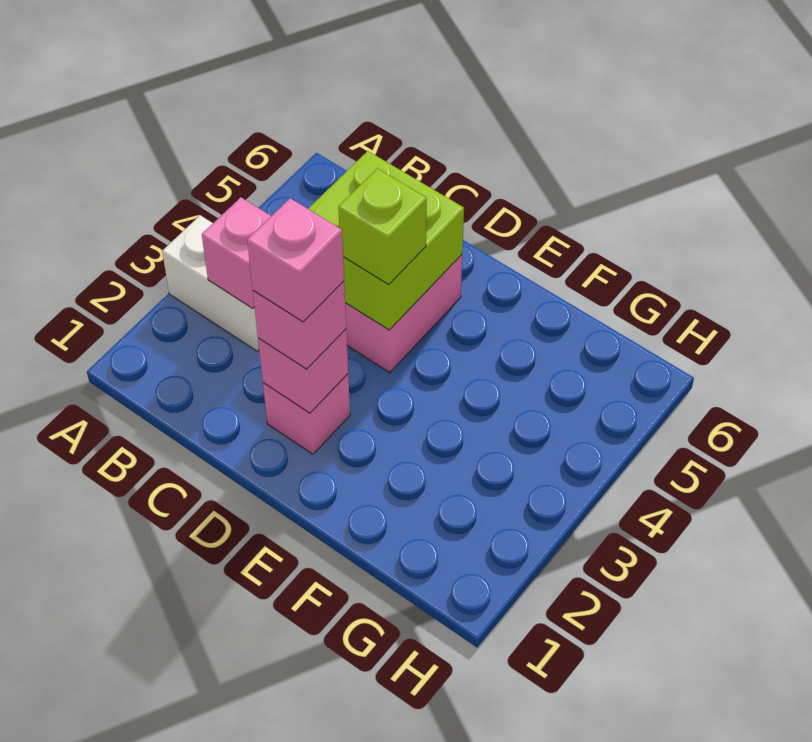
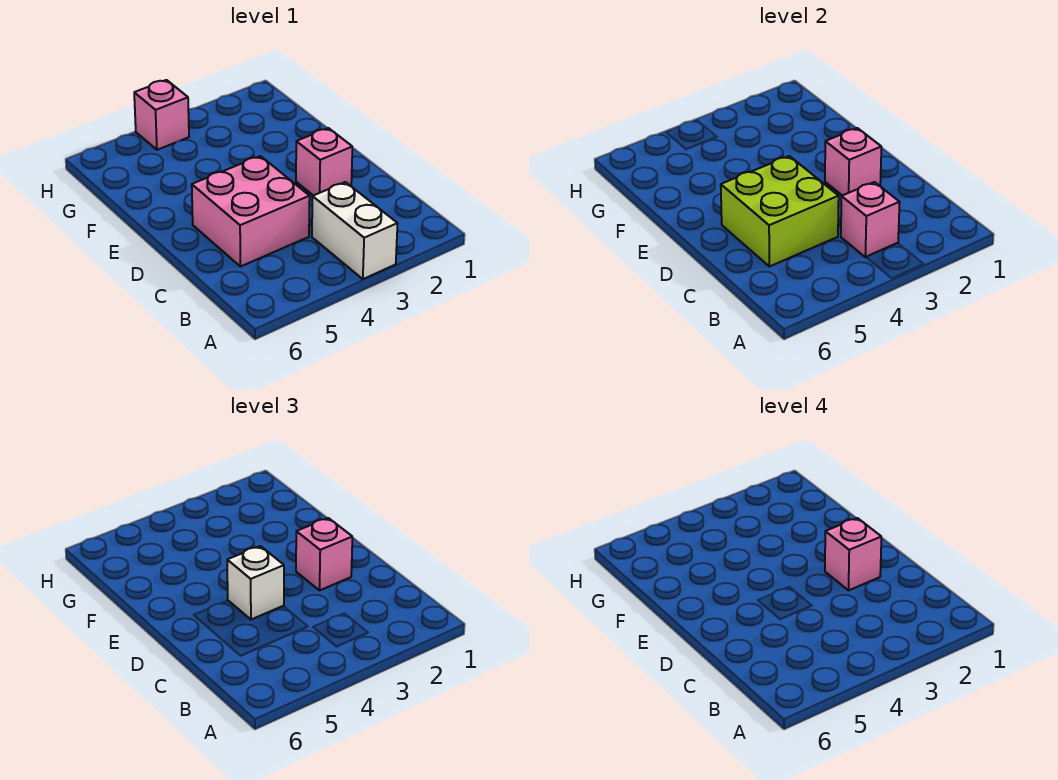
lime brick D4 level 3 -> white brick D4 level 3
none -> pink brick H4 level 1

